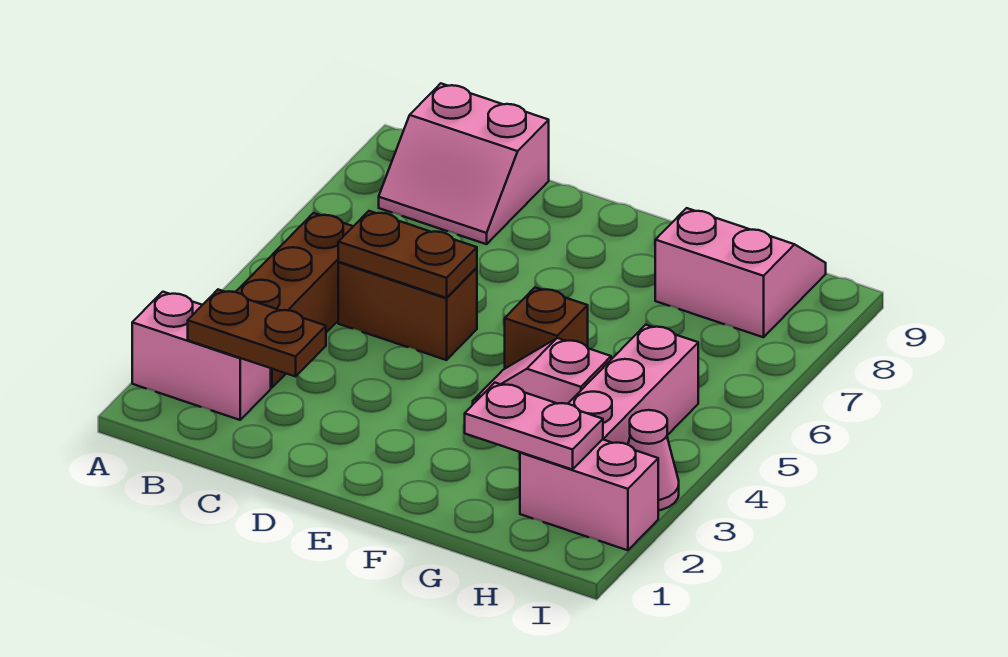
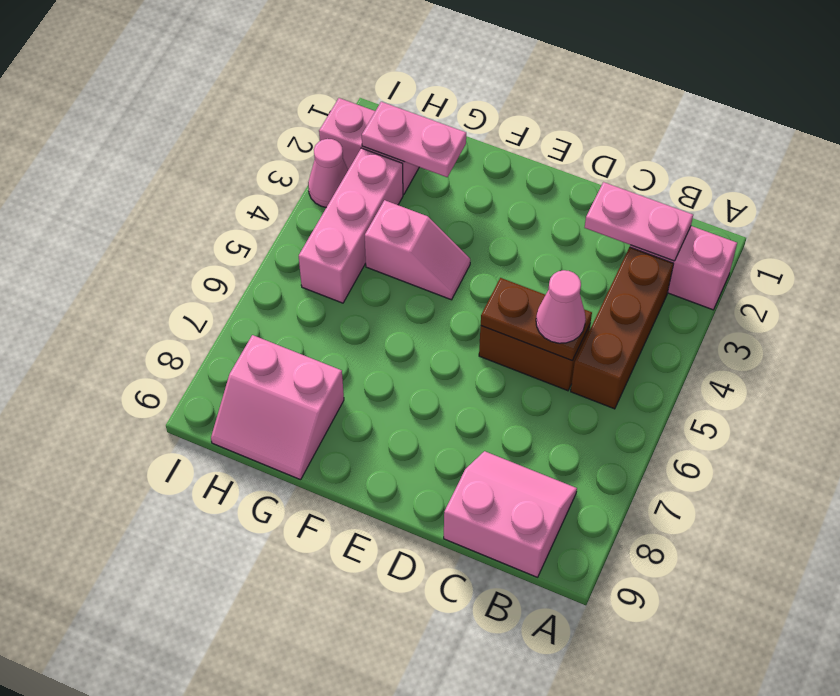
brown plate B2:C2 level 2 -> pink plate B2:C2 level 2
none -> pink cone C5 level 3
brown brick F5 level 1 -> none

